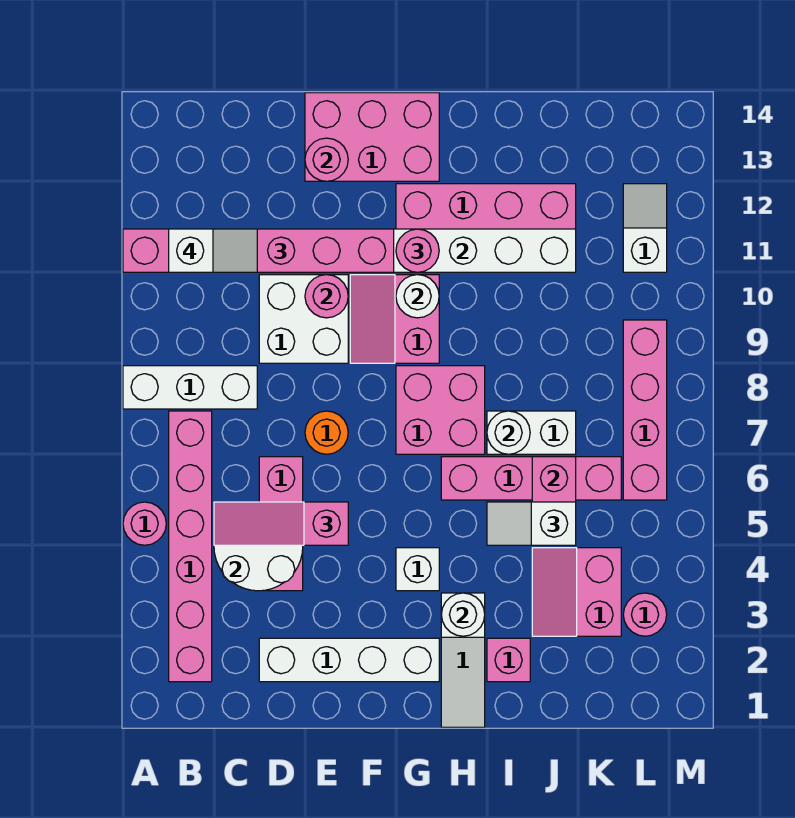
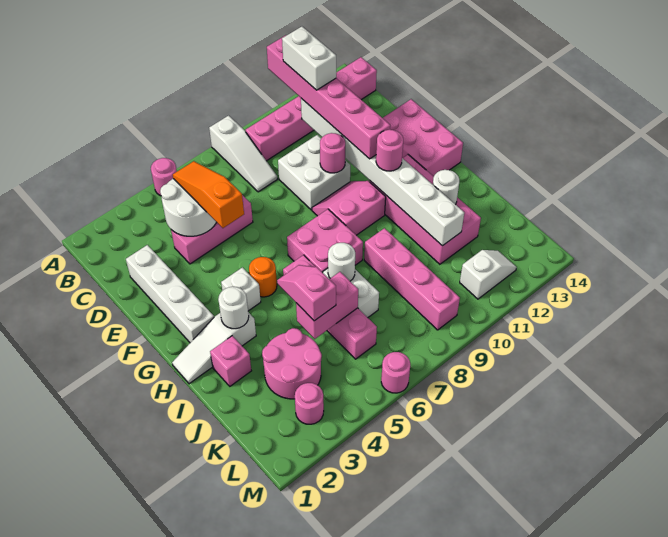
white brick A8:C8 level 1 -> white slope A8:C8 level 1 top A
pink brick B2:B7 level 1 -> pink brick B9:B14 level 1
white slope B11:C11 level 4 top B -> white brick B11:C11 level 4
pink slope C5:E5 level 3 top E -> orange slope C5:E5 level 3 top E
orange round brick E7 level 1 -> orange round brick G5 level 1
pink round brick E13 level 2 -> pink round brick M6 level 1
white round brick G10 level 2 -> white round brick I12 level 2
white slope I5:J5 level 3 top J -> pink slope I5:J5 level 3 top J
pink slope J3:K4 level 1 top K -> pink round brick J3:K4 level 1
pink brick L6:L9 level 1 -> pink brick I9:L9 level 1

